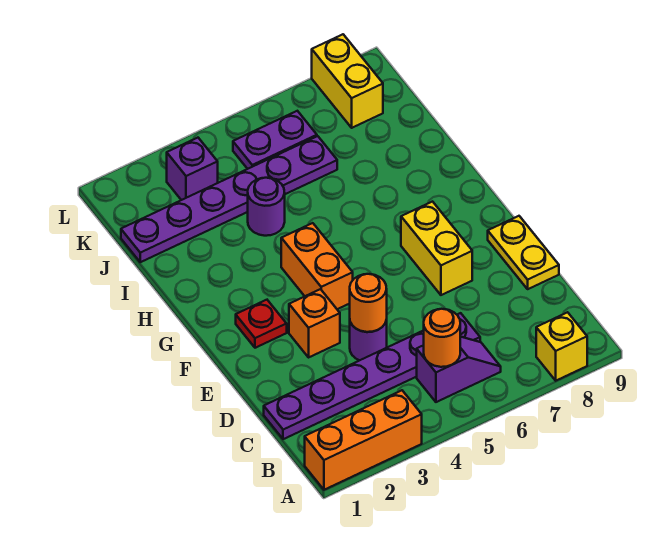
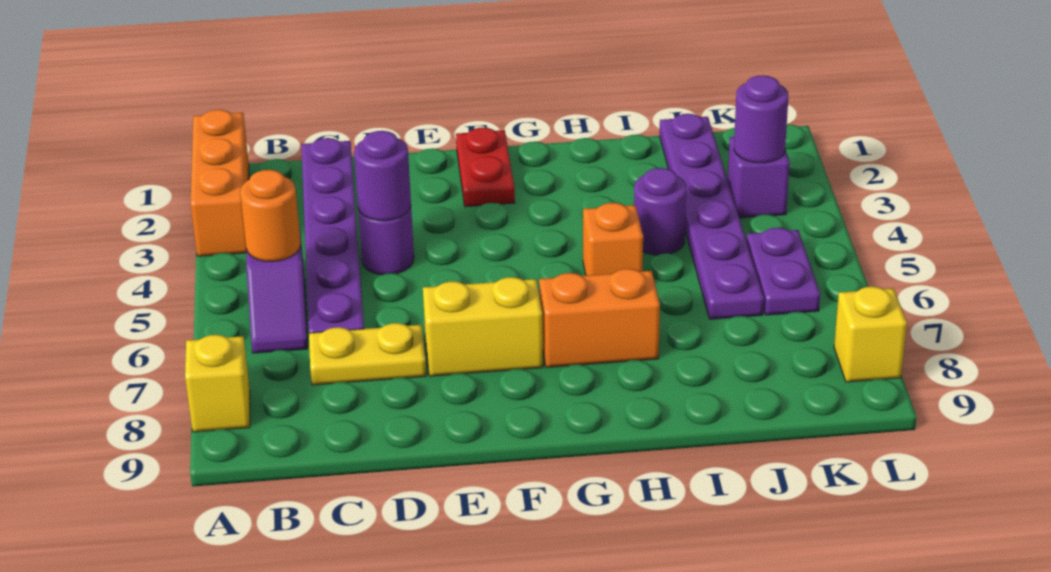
orange round brick D4 level 2 -> purple round brick D4 level 2
yellow plate D9:E9 level 1 -> yellow plate C7:D7 level 1
orange brick E3 level 1 -> orange brick H5 level 1
red plate F2 level 1 -> red plate F1:F2 level 1
orange brick F4:G4 level 1 -> orange brick G7:H7 level 1
none -> purple round brick K3 level 2
yellow brick K8:L8 level 1 -> yellow brick L8 level 1

